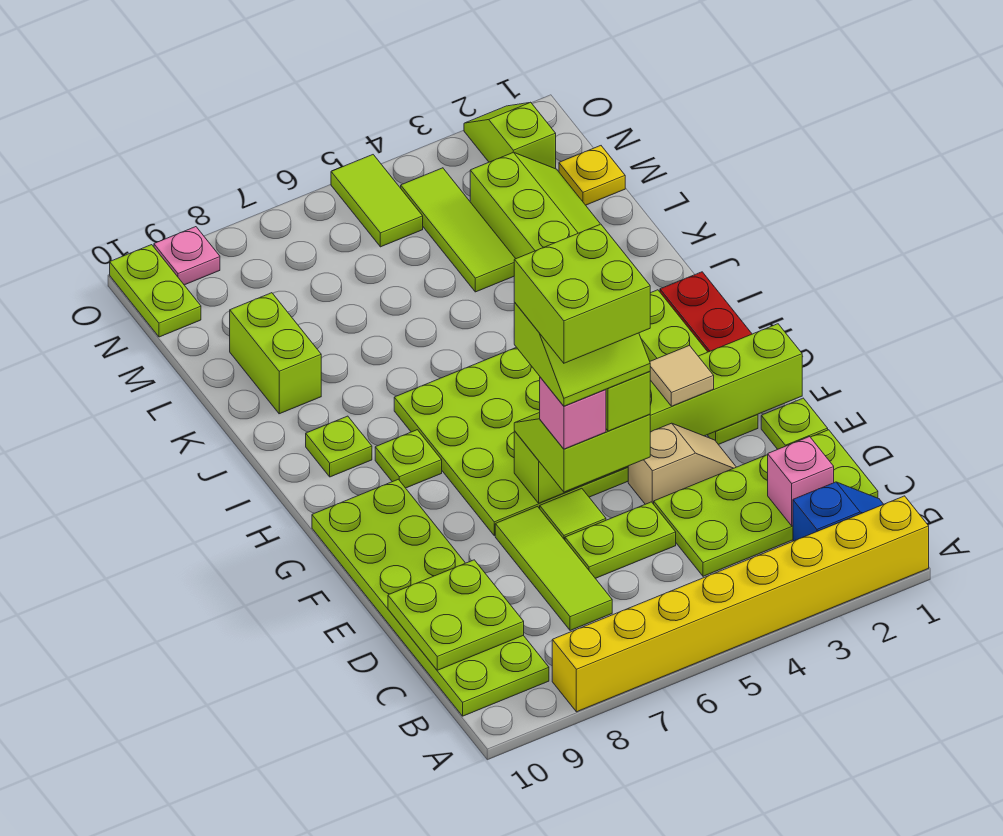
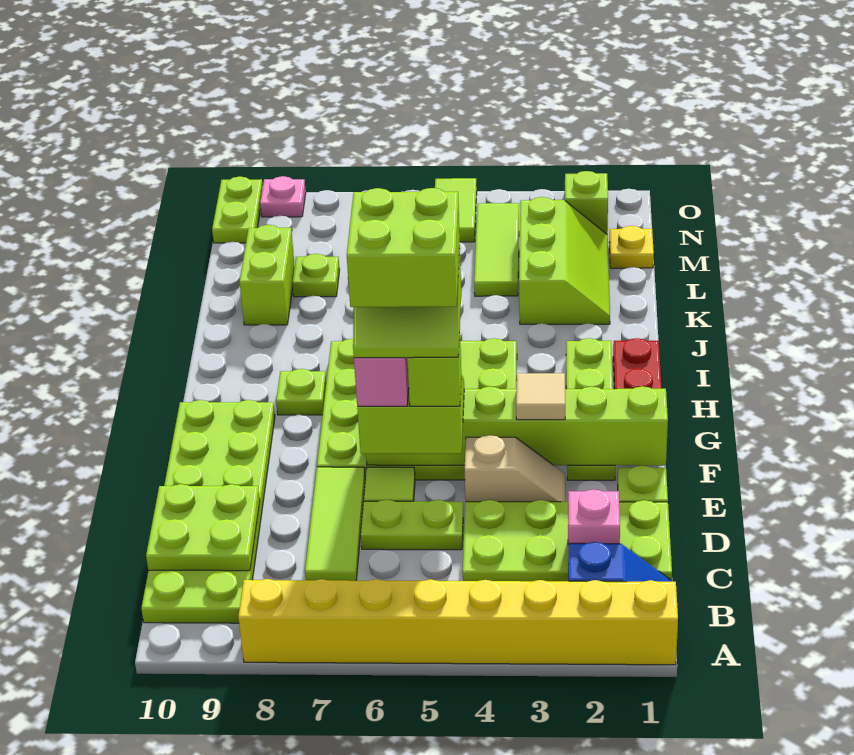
lime plate I9 level 1 -> lime plate L8 level 1

